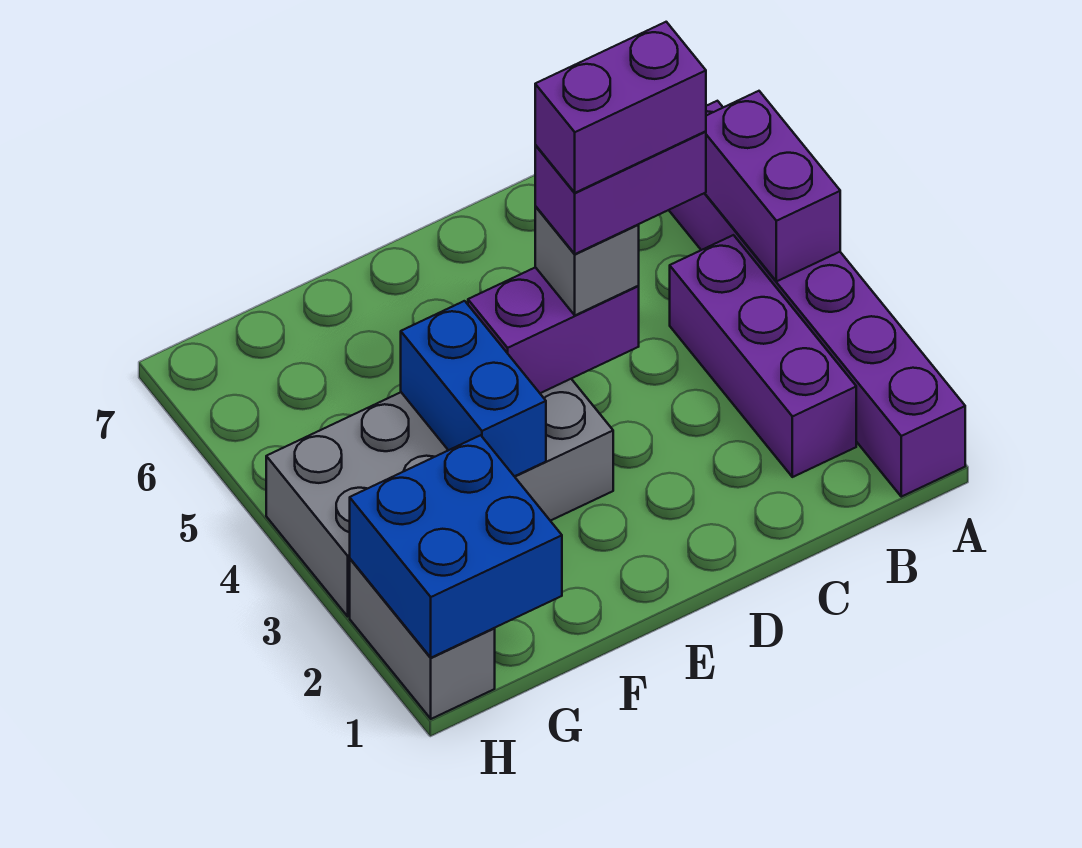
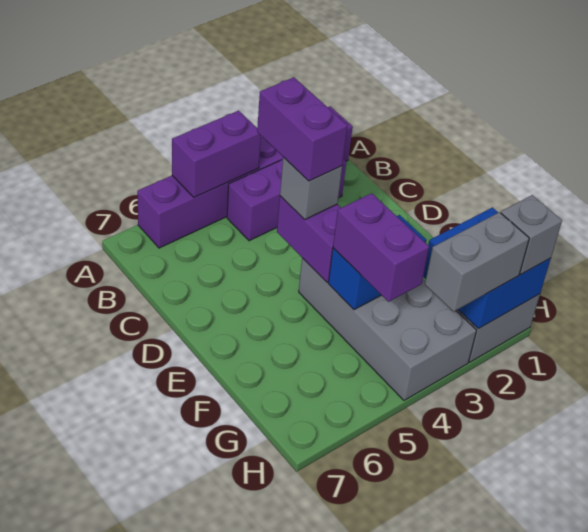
purple brick C4:D4 level 5 -> purple brick F4:G4 level 3
none -> grey brick H1 level 3
none -> grey brick H2:H3 level 3

